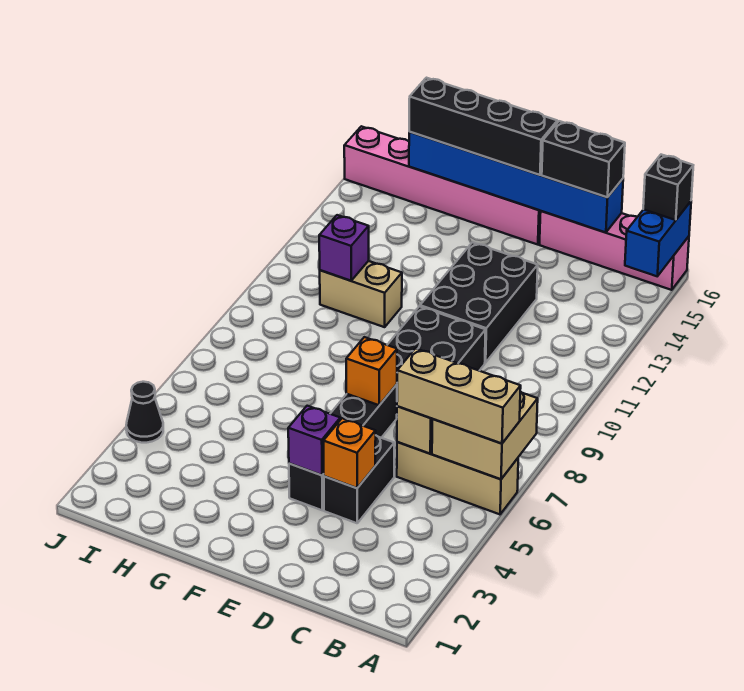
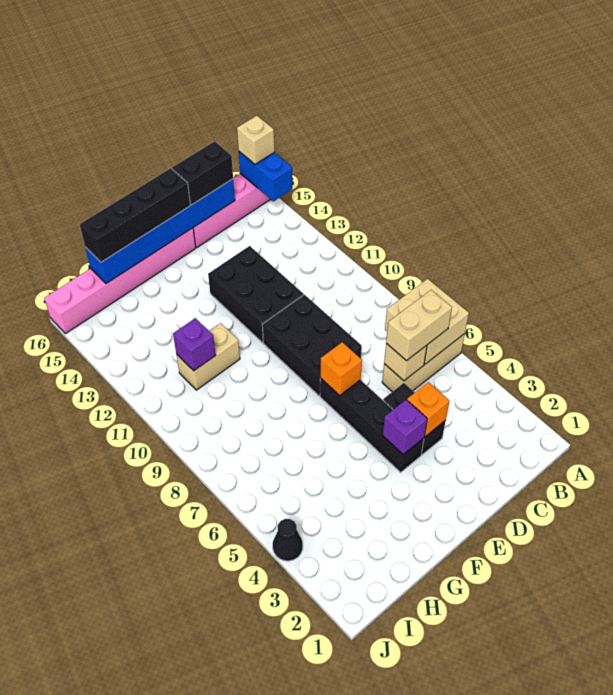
tan brick A6:C6 level 3 -> tan brick B6:C6 level 3
black brick A16 level 3 -> tan brick A16 level 3

